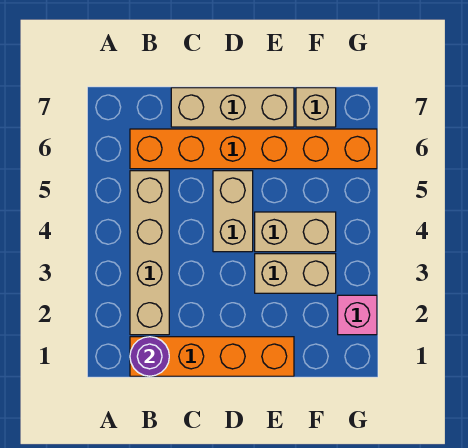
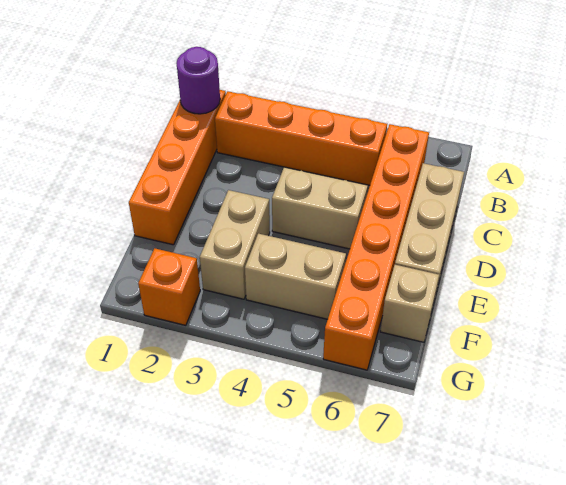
tan brick B2:B5 level 1 -> orange brick B2:B5 level 1
tan brick E4:F4 level 1 -> tan brick F4:F5 level 1
pink brick G2 level 1 -> orange brick G2 level 1

